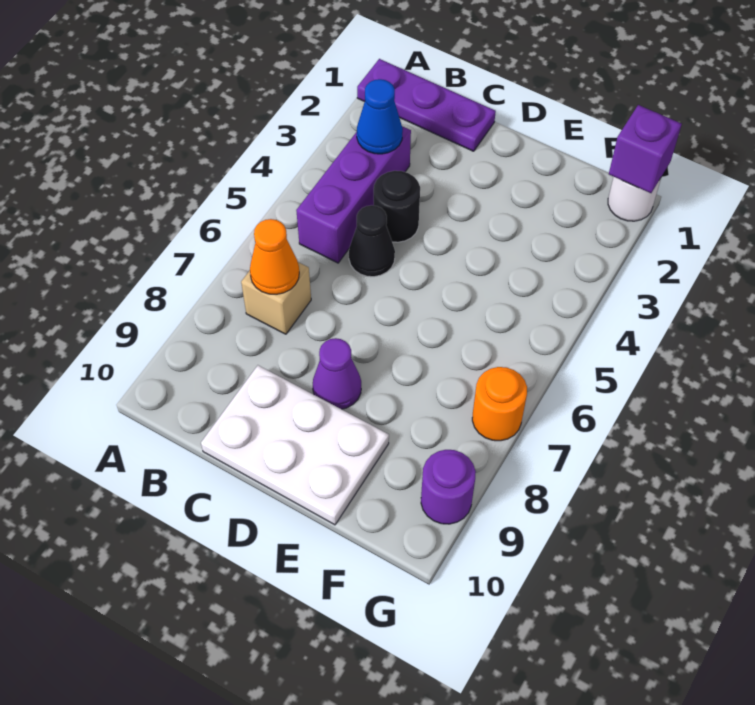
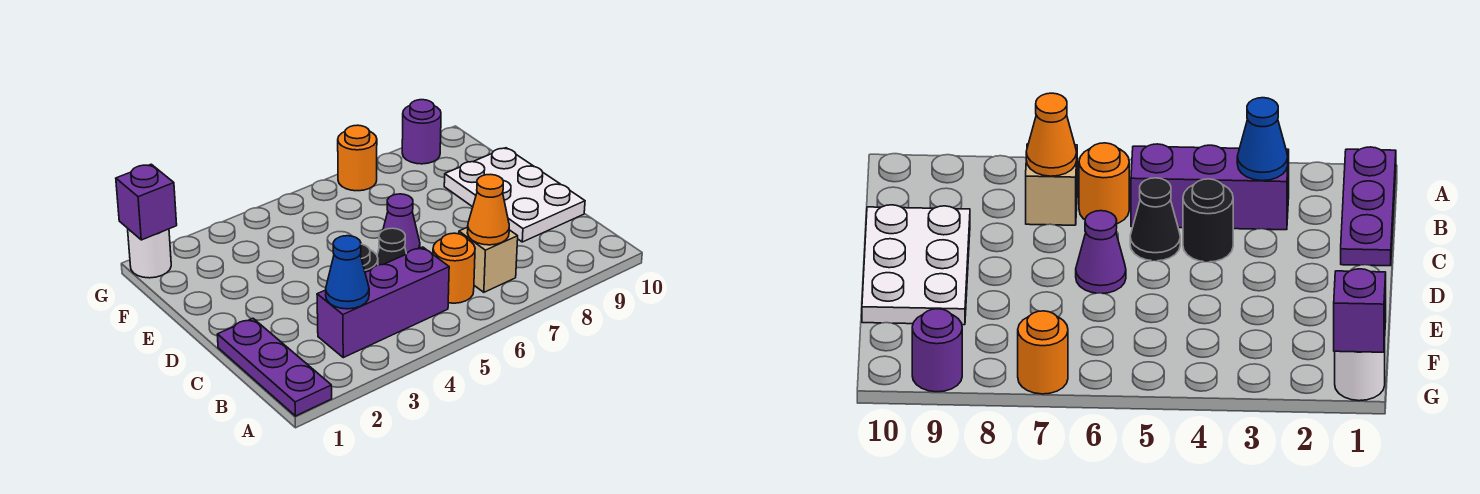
none -> orange round brick B6 level 1
purple cone D8 level 1 -> purple cone D6 level 1

